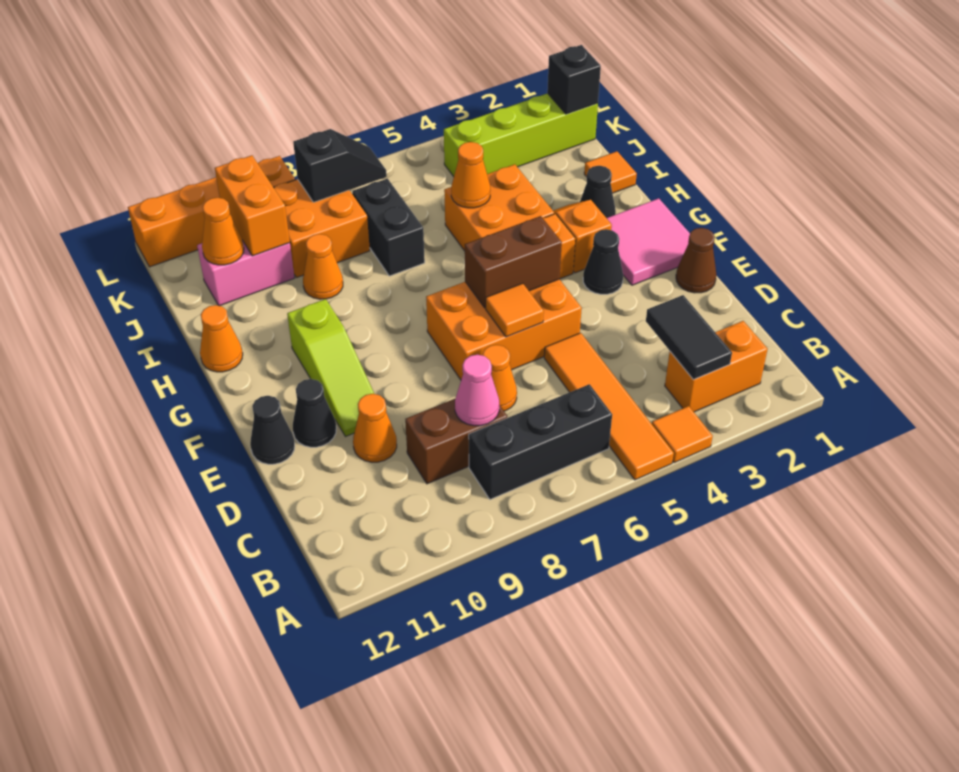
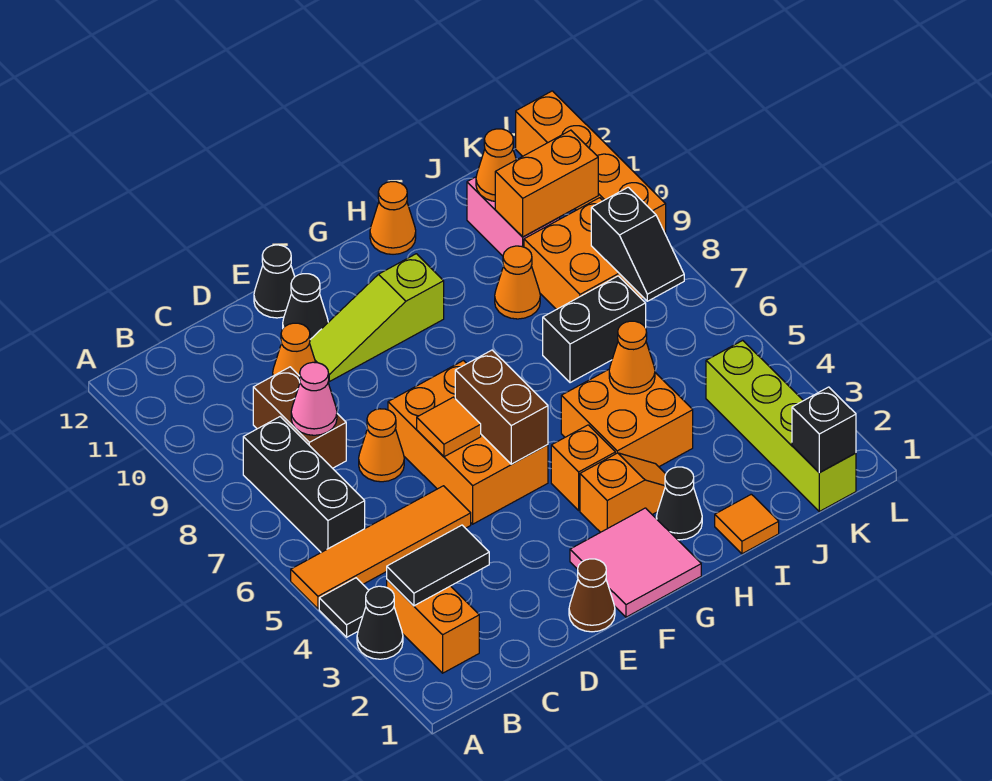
orange tile A4 level 1 -> black tile A4 level 1
black cone F3 level 1 -> black cone A3 level 1

